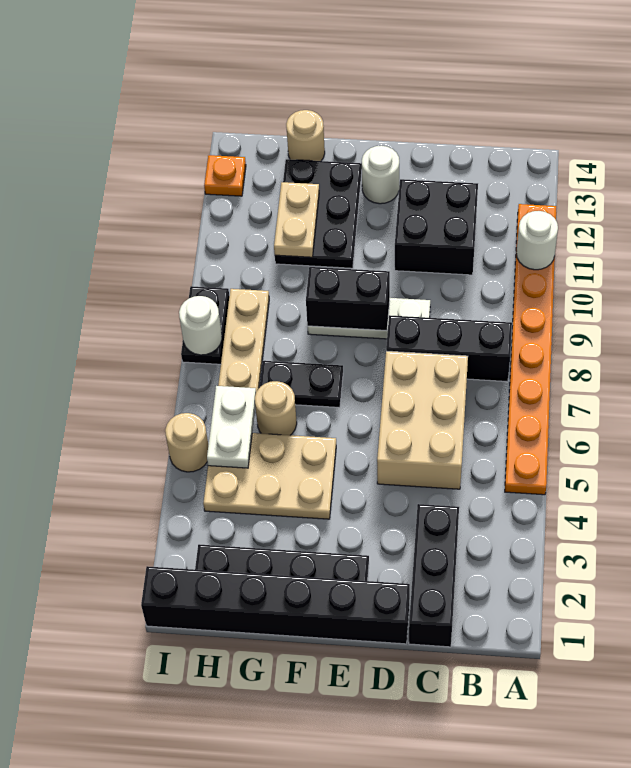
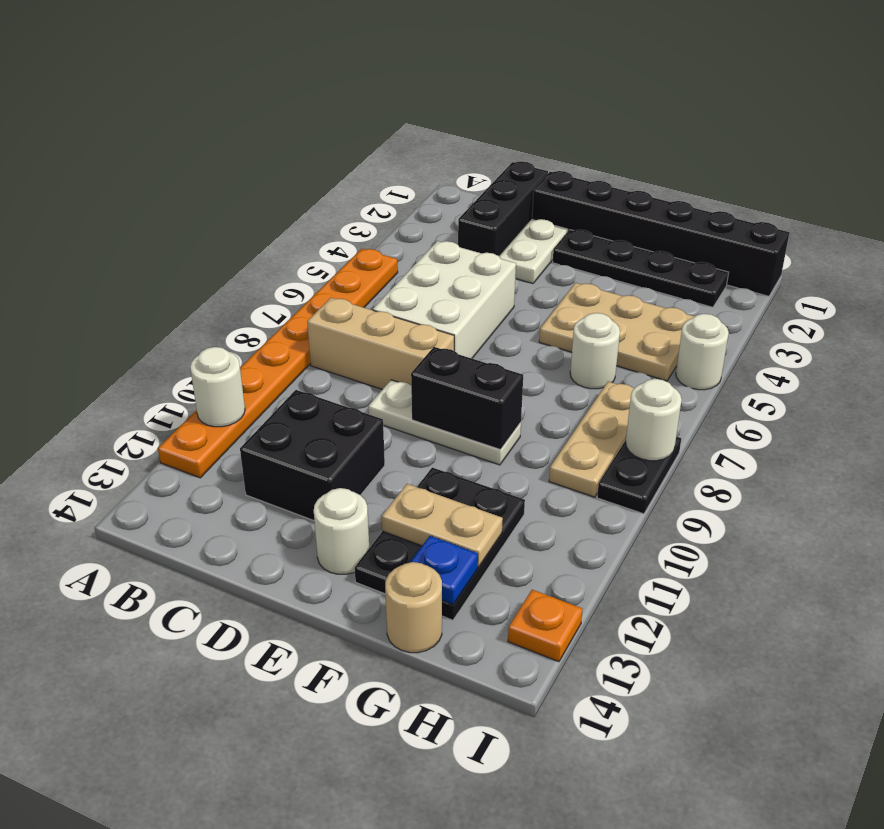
black brick B8:D8 level 1 -> tan brick B8:D8 level 1
tan brick C5:D7 level 1 -> white brick C5:D7 level 1
black plate F7:G7 level 1 -> none
tan round brick G6 level 1 -> white round brick G6 level 1
tan plate G11:G12 level 2 -> tan plate F12:G12 level 2
none -> blue plate G13 level 2
white plate H5:H6 level 2 -> white plate D2:D3 level 1
tan round brick I5 level 1 -> white round brick I5 level 1

